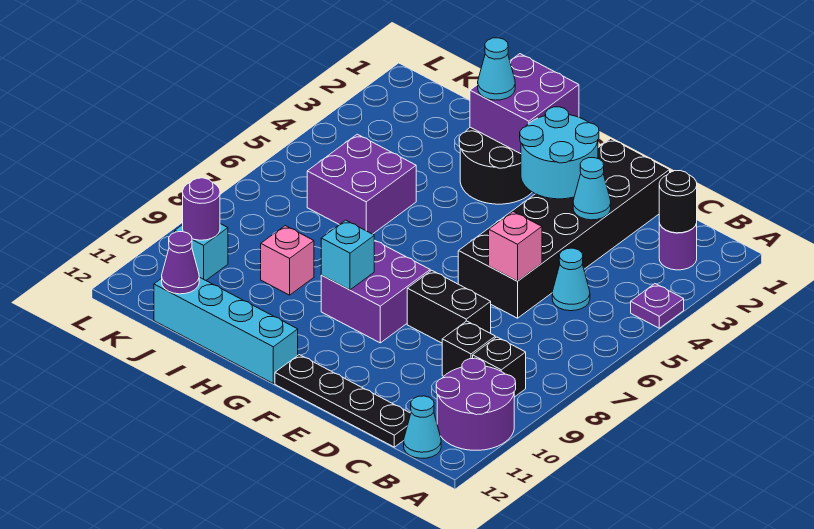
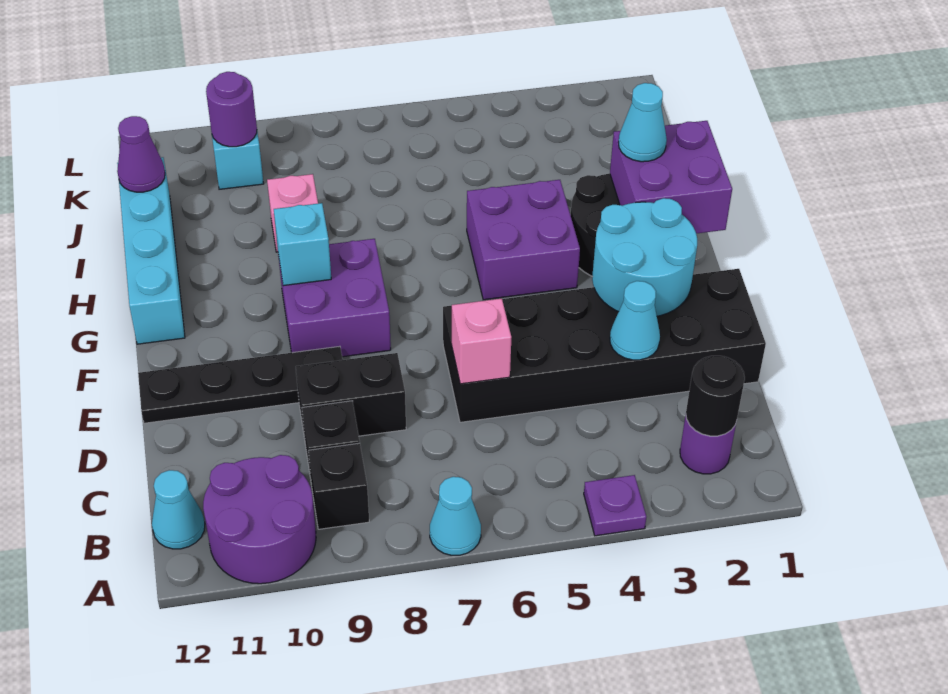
cyan cone C5 level 1 -> cyan cone A7 level 1
black plate C12:F12 level 1 -> black plate E9:E12 level 1
black brick D8:E8 level 1 -> black brick D8:D9 level 1
purple brick I5:J6 level 1 -> purple brick G4:H5 level 1

